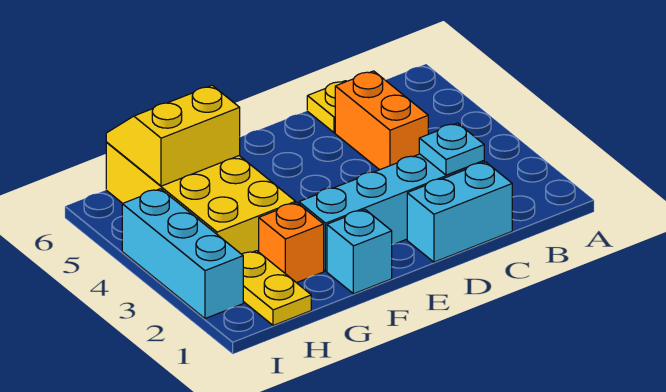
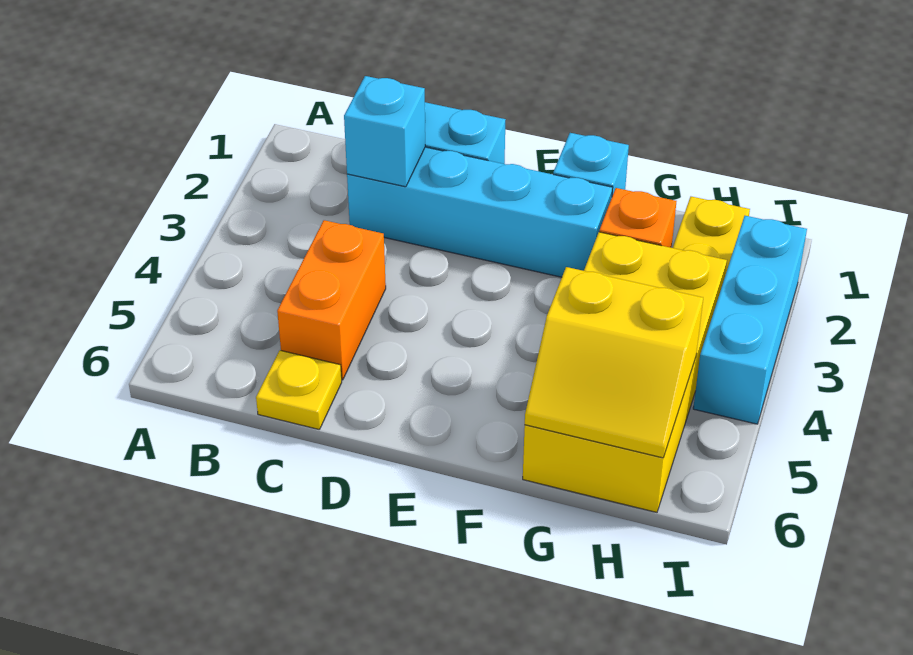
cyan plate C2 level 2 -> cyan brick C2 level 2

